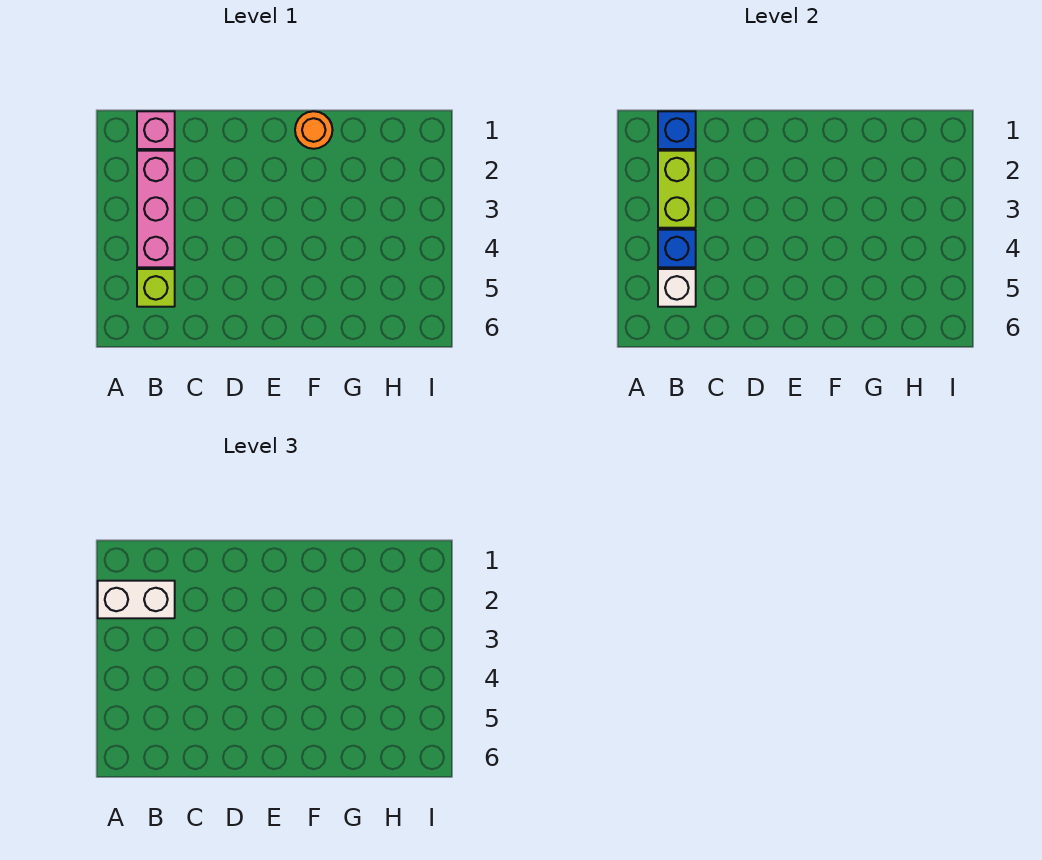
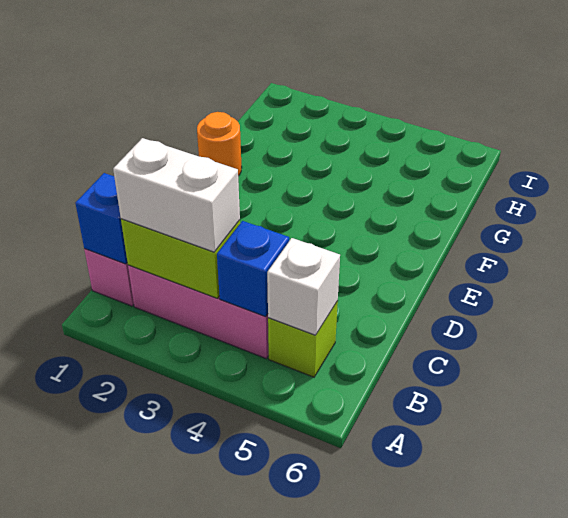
white brick A2:B2 level 3 -> white brick B2:B3 level 3

